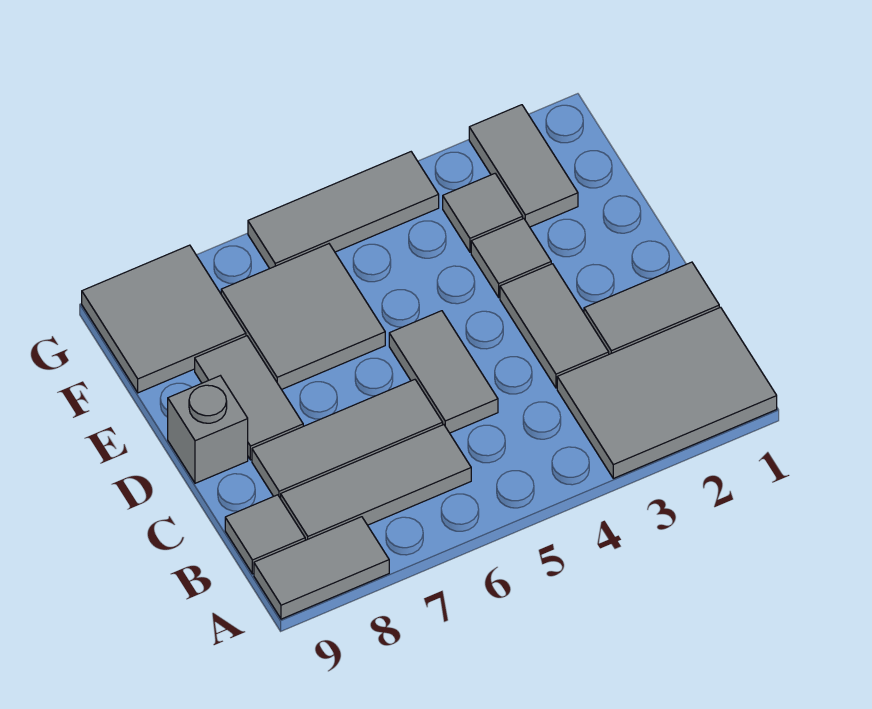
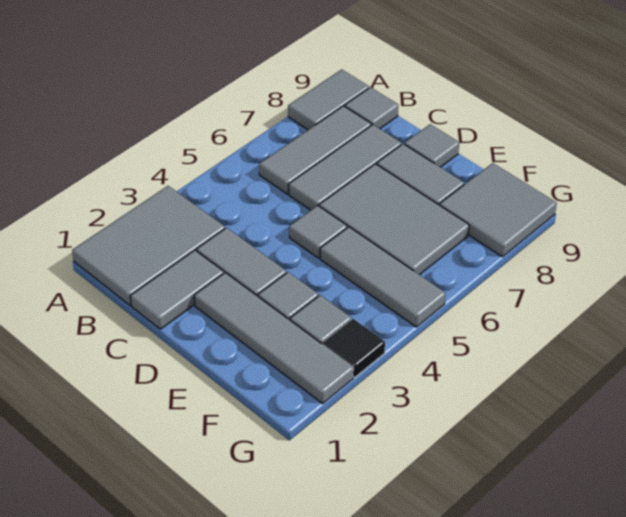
grey tile C5:D5 level 1 -> grey tile D5 level 1
grey brick D9 level 1 -> grey tile D9 level 1
grey tile E6:F7 level 1 -> grey tile D6:F7 level 1
grey tile F2:G2 level 1 -> grey tile D2:G2 level 1
none -> black tile G3 level 1
grey tile G4:G6 level 1 -> grey tile E5:G5 level 1

